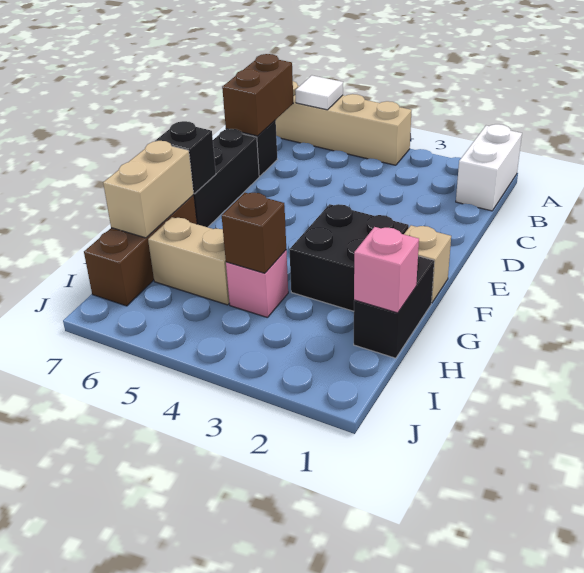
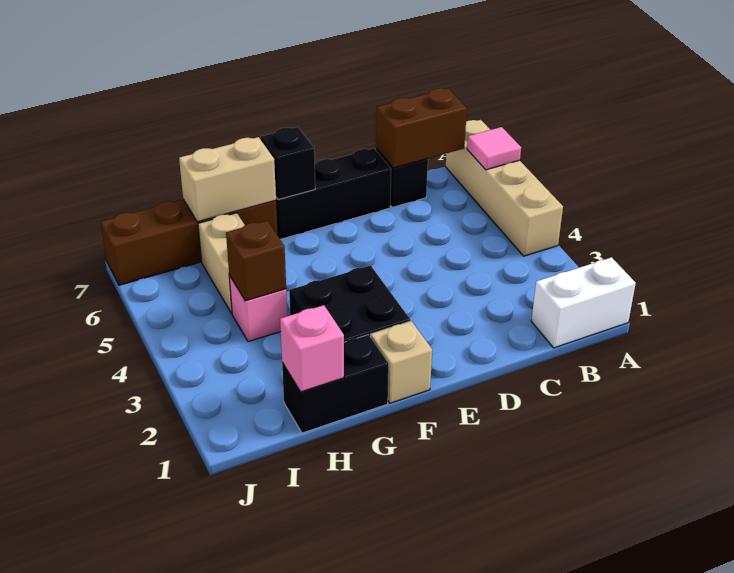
white tile A6 level 2 -> pink tile A6 level 2
brown brick G7:I7 level 1 -> brown brick G7:J7 level 1

